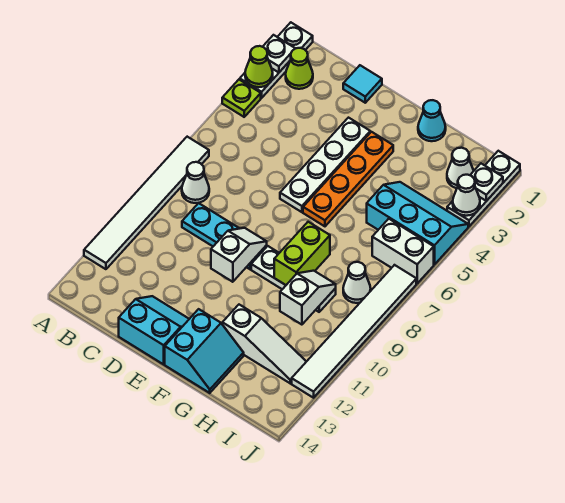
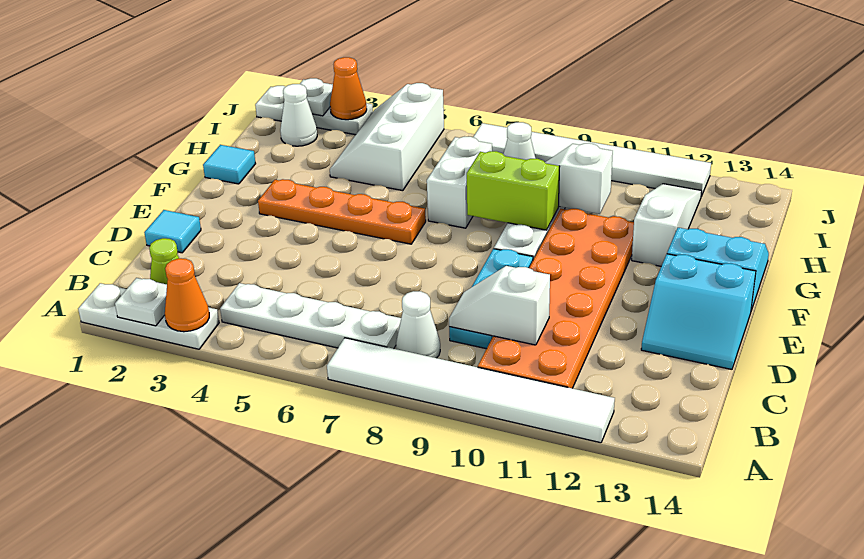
lime cone A3 level 2 -> orange cone A3 level 2
lime plate A4 level 1 -> none
none -> orange plate B10:G11 level 1
cyan slope D13:E14 level 1 top 14 -> cyan slope D13:E14 level 1 top E
white plate E3:E6 level 1 -> white plate B4:B7 level 1
white slope E9:E10 level 2 top 10 -> white slope C9:C10 level 2 top 10
cyan cone G1 level 1 -> cyan tile G1 level 1
cyan slope H4:J5 level 1 top 5 -> white slope H4:J5 level 1 top 5
white brick I6:J6 level 1 -> white brick G7:H7 level 1
white cone J3 level 2 -> orange cone J3 level 2

